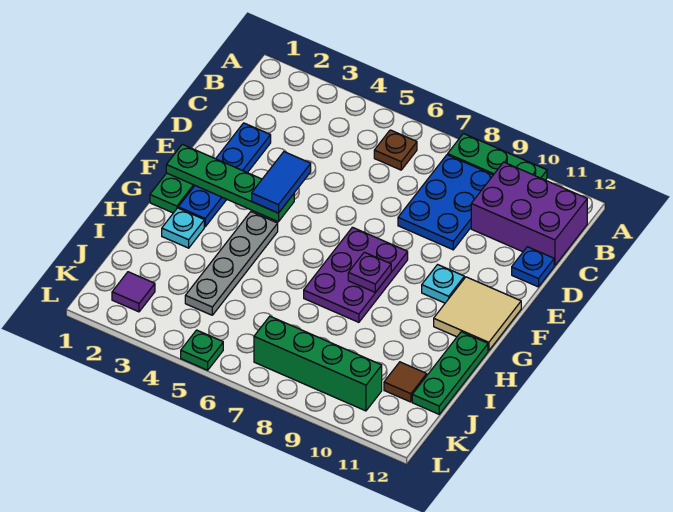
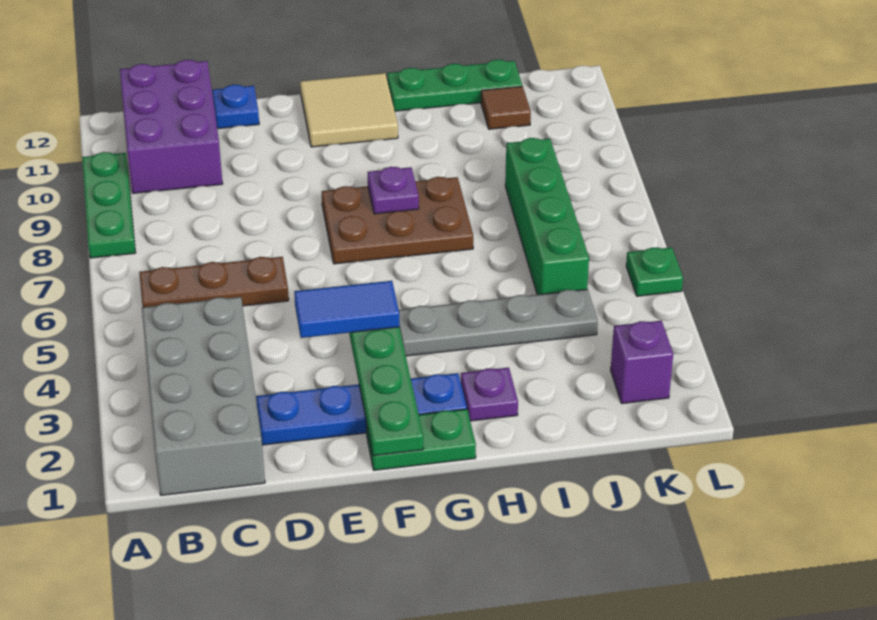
none -> grey brick B1:C4 level 1
brown plate B6 level 1 -> brown plate B6:D6 level 1
blue plate B8:D9 level 1 -> none
purple plate F7:H8 level 1 -> brown plate F7:H8 level 1
cyan plate F10 level 1 -> none
cyan plate H2 level 1 -> purple plate H2 level 1
purple tile K2 level 1 -> purple brick K2 level 1
green brick K7:K10 level 1 -> green brick J5:J8 level 1

